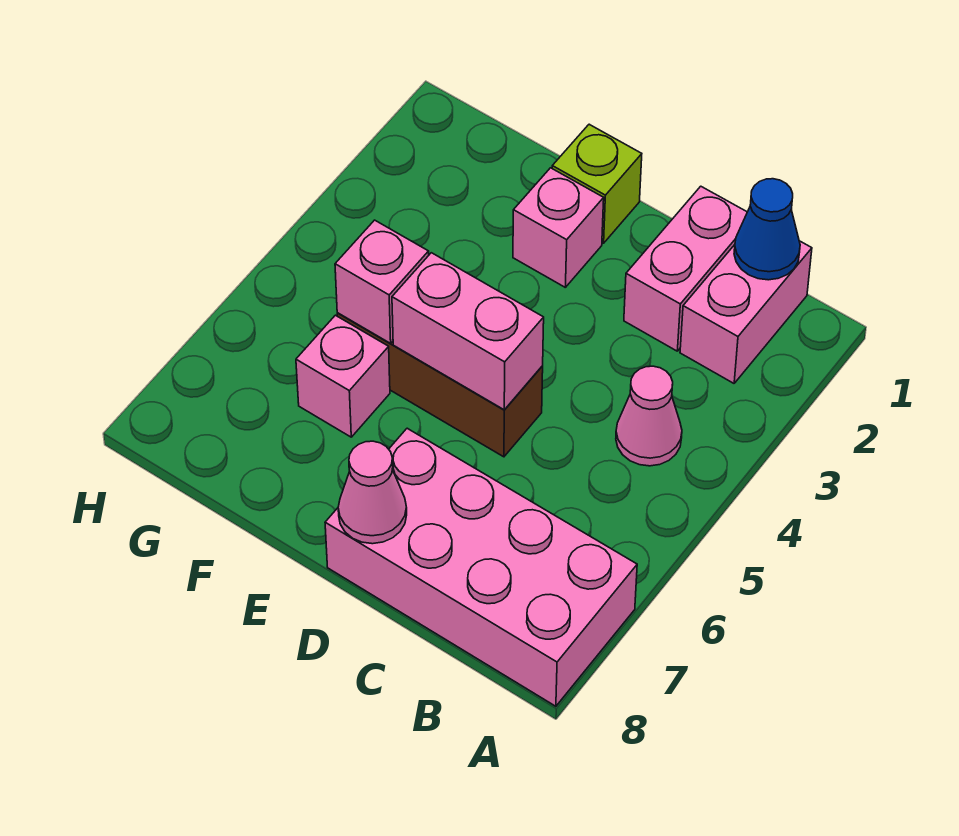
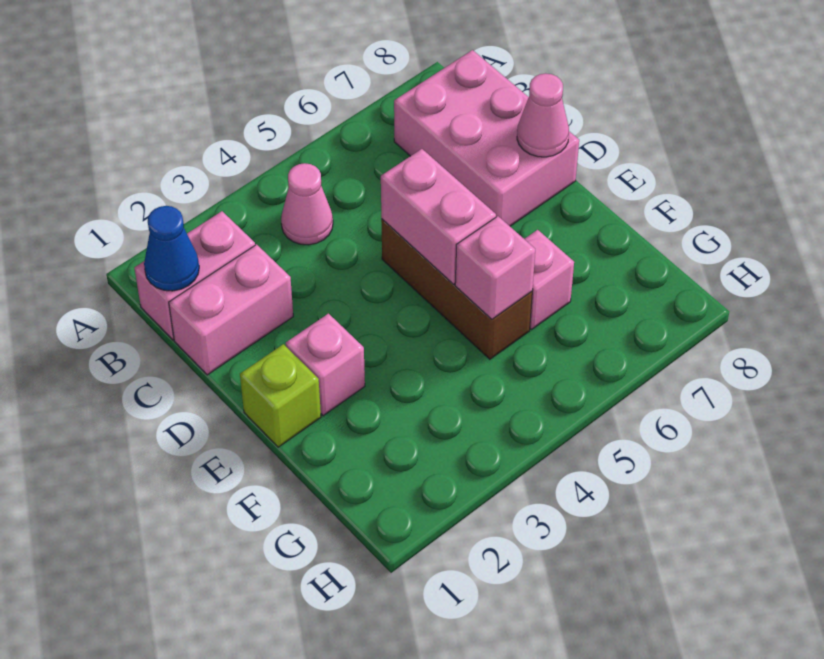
pink brick A7:D8 level 1 -> pink brick B7:D8 level 1

